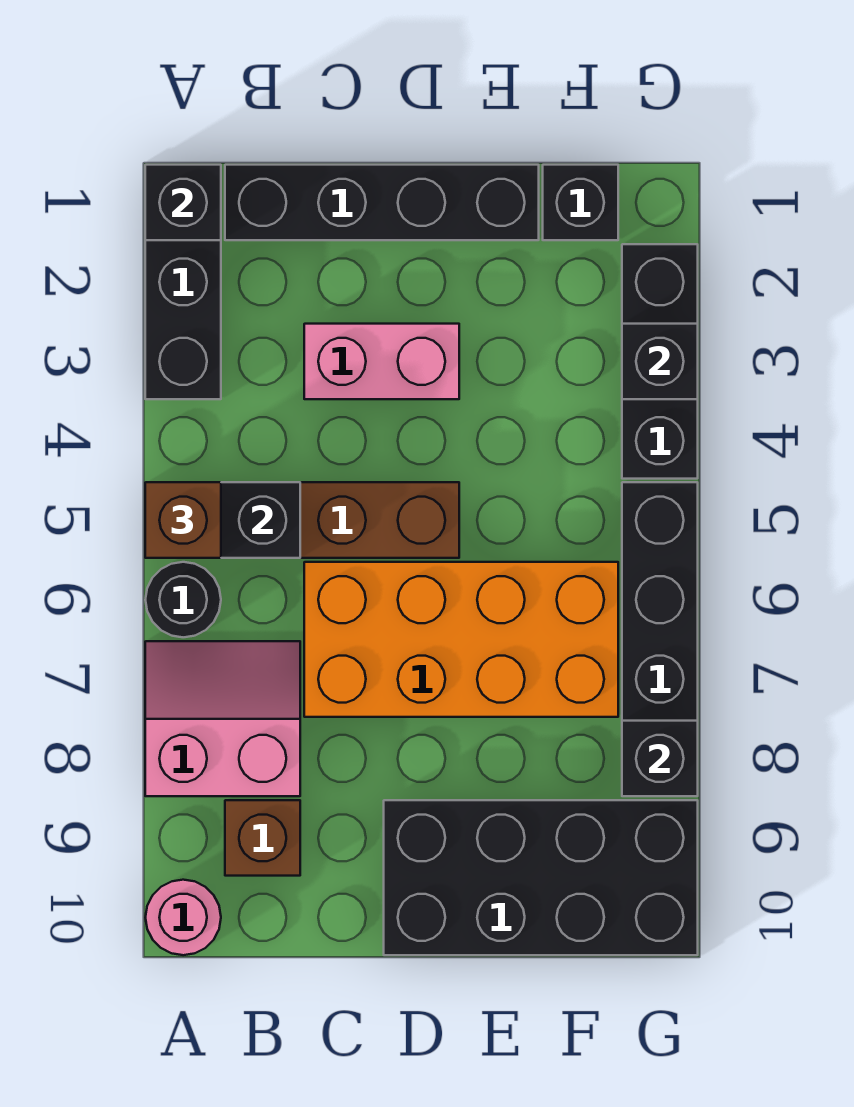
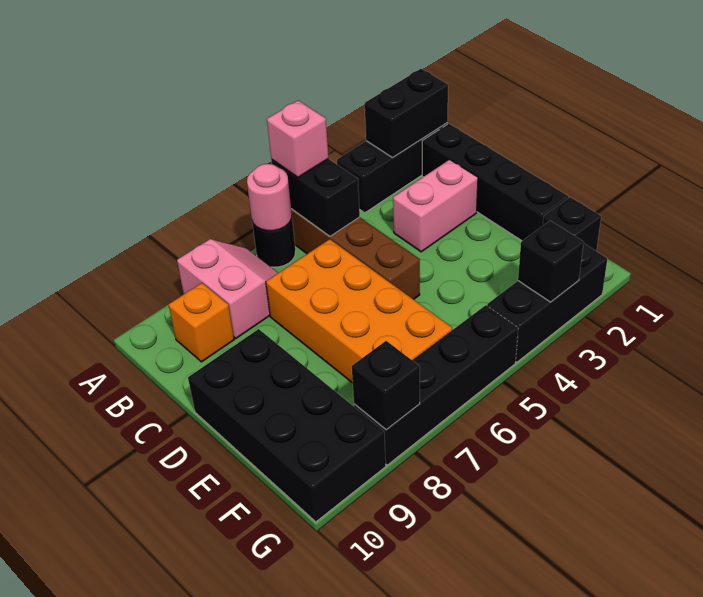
black brick A1 level 2 -> black brick A1:A2 level 2
brown brick A5 level 3 -> pink brick A5 level 3
pink round brick A10 level 1 -> pink round brick A6 level 2
brown brick B9 level 1 -> orange brick B9 level 1
pink brick C3:D3 level 1 -> pink brick C2:C3 level 1

